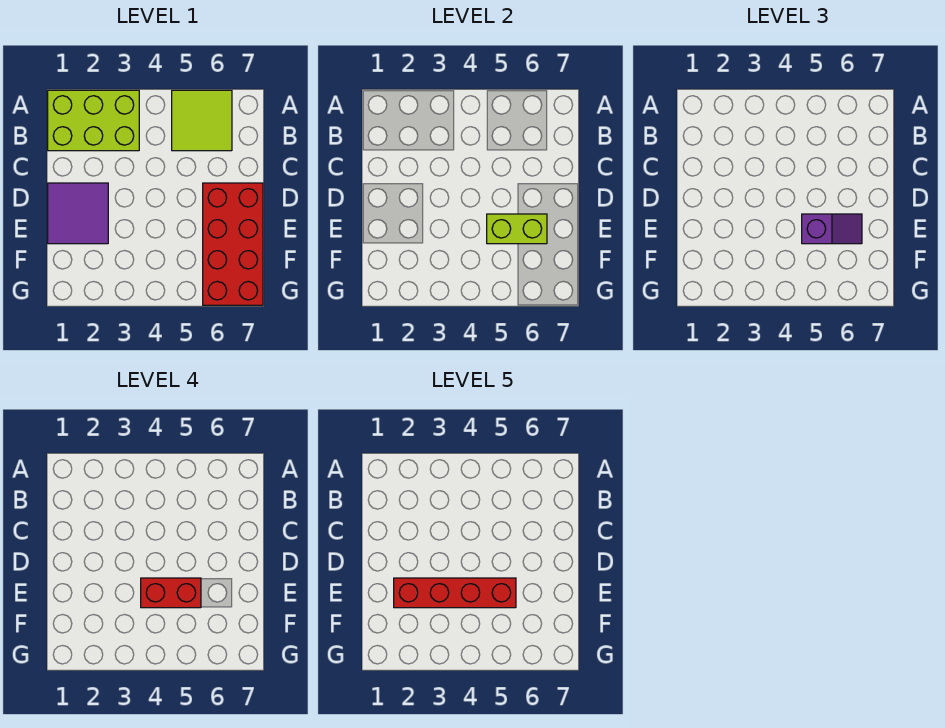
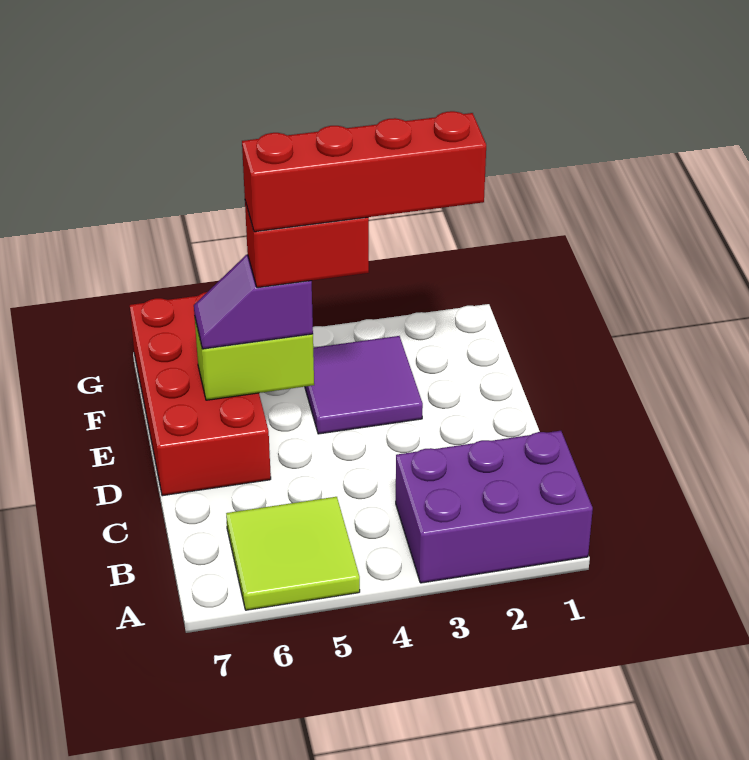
lime brick A1:B3 level 1 -> purple brick A1:B3 level 1
purple tile D1:E2 level 1 -> purple tile E3:F4 level 1

